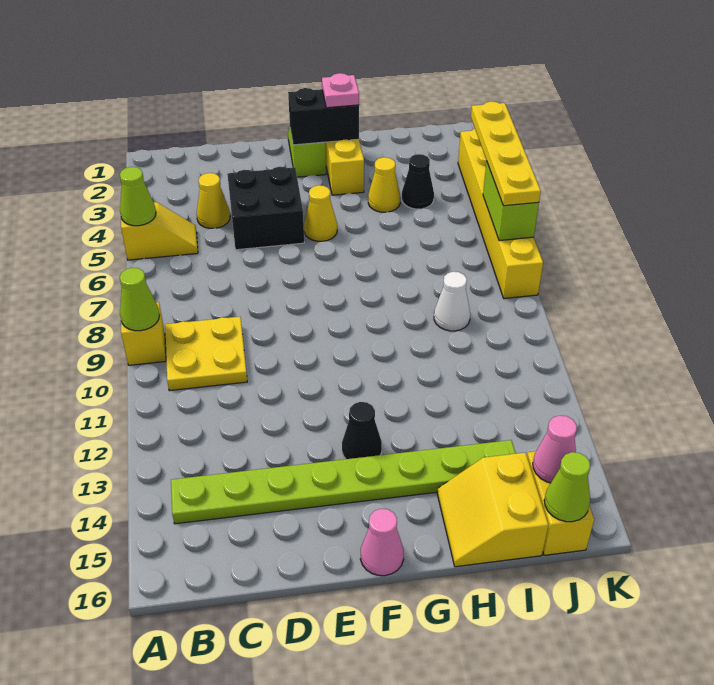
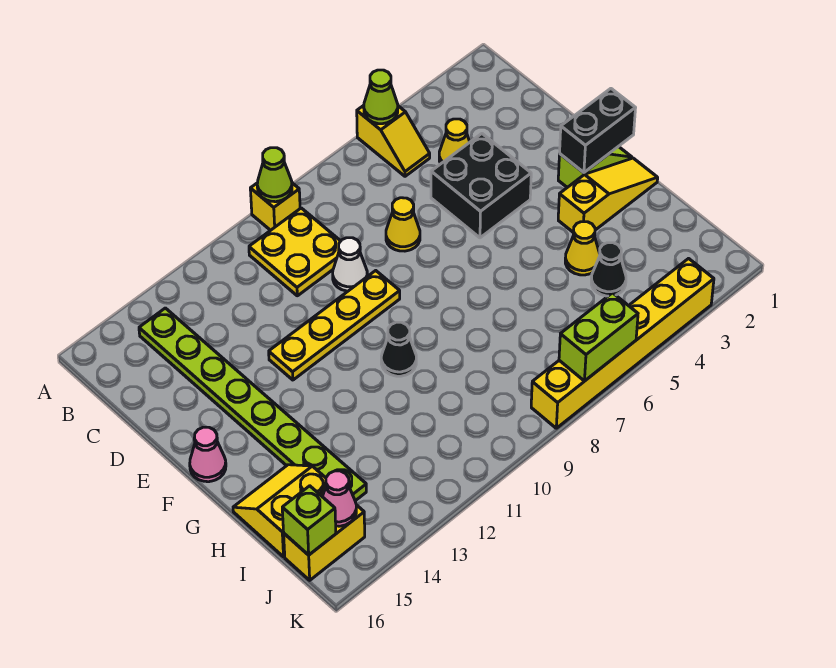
black brick F2:G2 level 2 -> black brick F1:F2 level 2
yellow cone F5 level 1 -> yellow cone D7 level 1
black cone F13 level 1 -> black cone G10 level 1
pink plate G2 level 3 -> none
white cone I9 level 1 -> white cone D9 level 1
lime cone J16 level 2 -> lime brick J16 level 2
yellow plate K4:K7 level 3 -> yellow plate E9:E12 level 1

